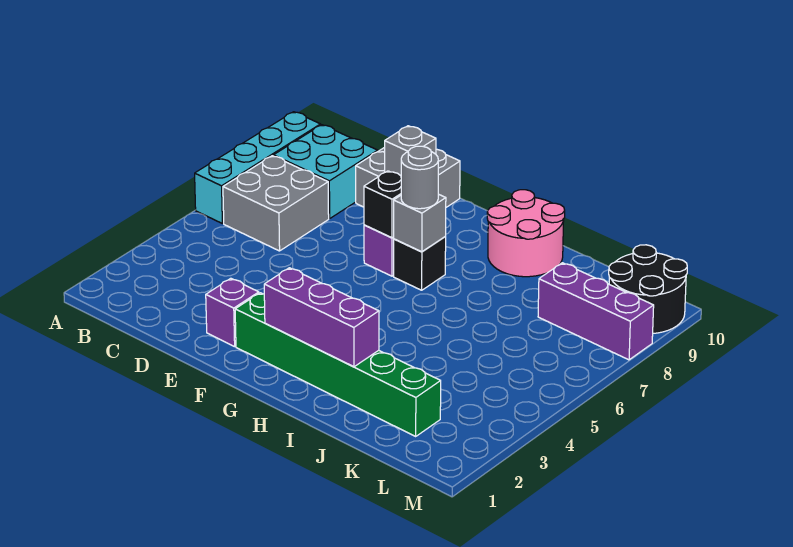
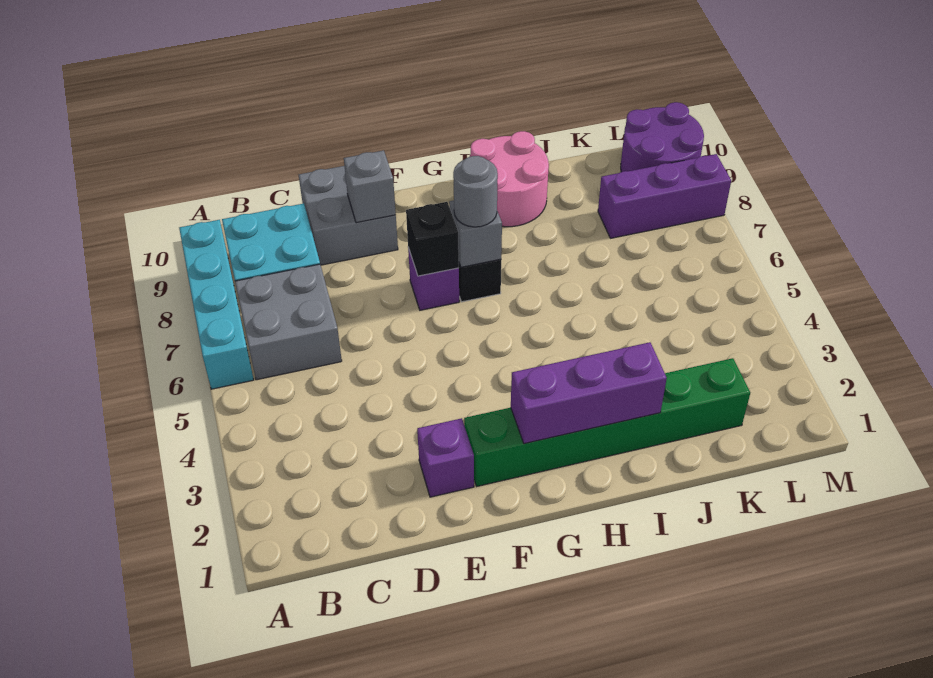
black round brick L9:M10 level 1 -> purple round brick L9:M10 level 1

